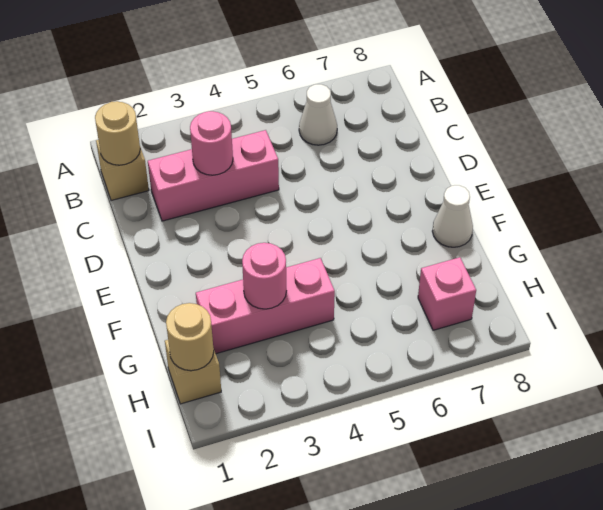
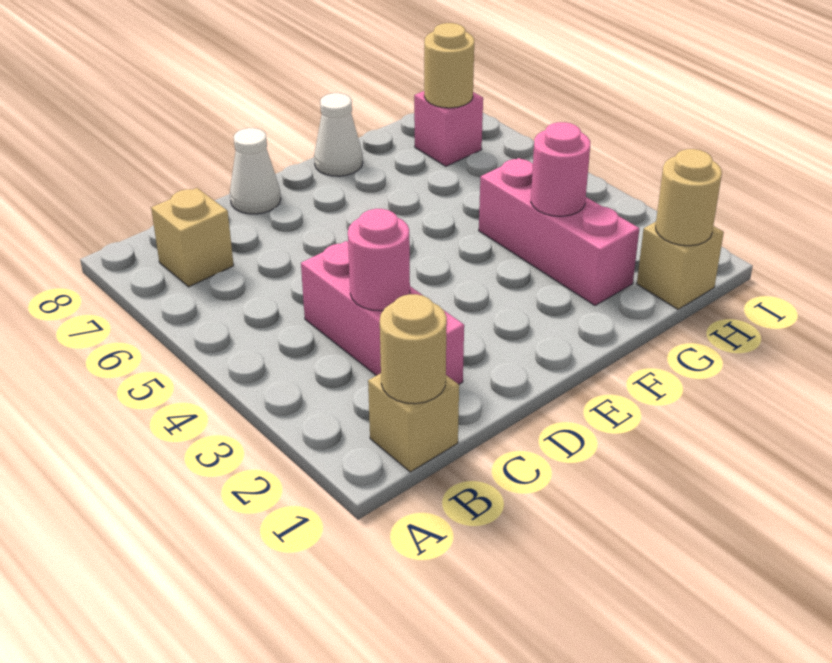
white cone B6 level 1 -> white cone D8 level 1
none -> tan brick B7 level 1
none -> tan round brick H7 level 2

